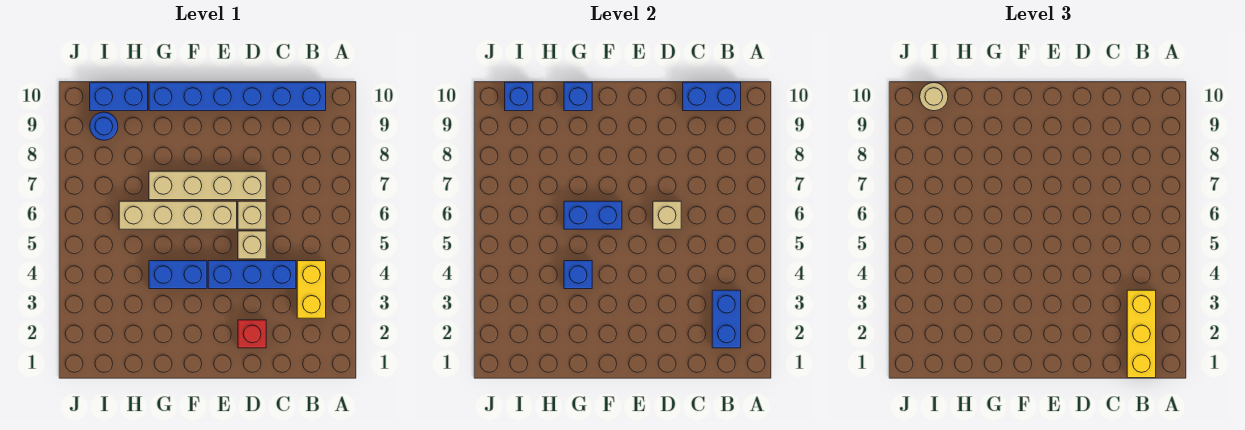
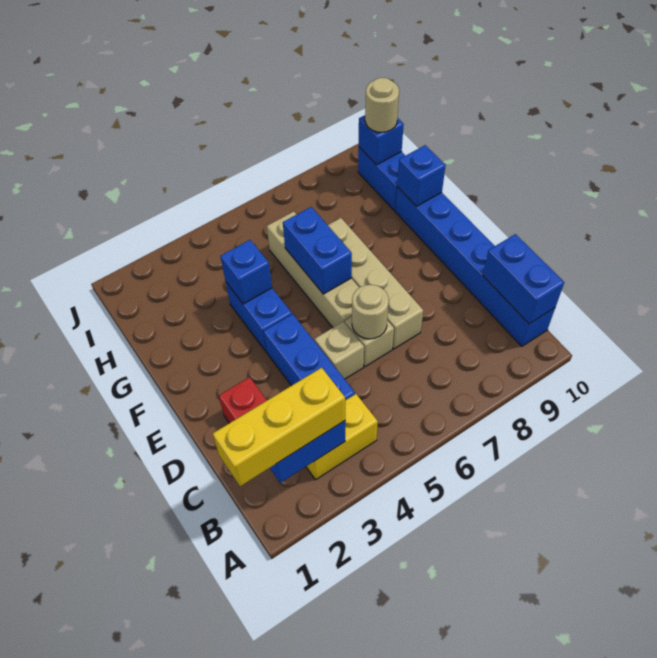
tan brick D6 level 2 -> tan round brick D6 level 2
blue round brick I9 level 1 -> none

